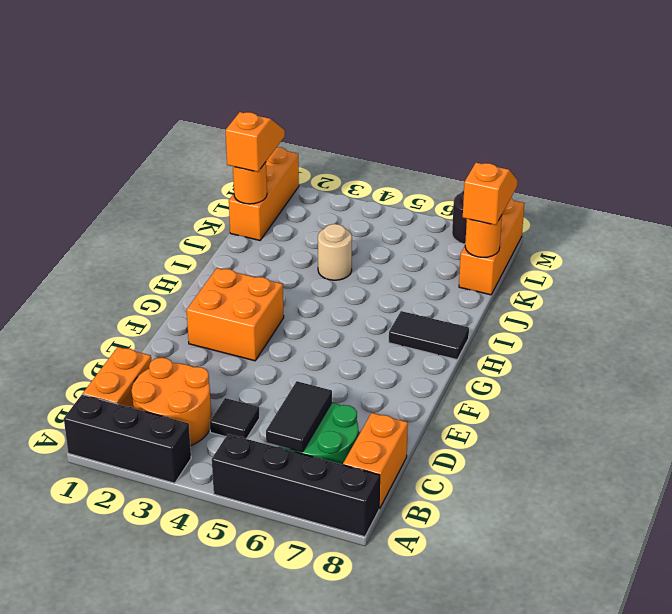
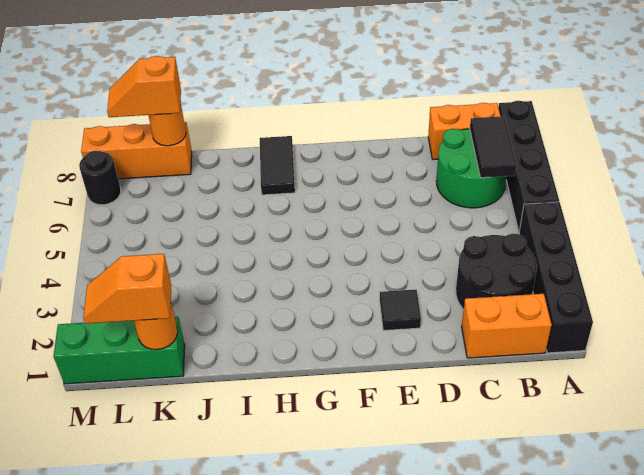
black brick A1:A3 level 1 -> black brick A1:A4 level 1
orange round brick B2:C3 level 1 -> black round brick B2:C3 level 1
black tile B6:C6 level 2 -> black tile B6:B7 level 2
black tile C4 level 1 -> black tile E2 level 1
orange brick F2:G3 level 1 -> none
tan round brick J4 level 1 -> none
orange brick K1:M1 level 1 -> green brick K1:M1 level 1

